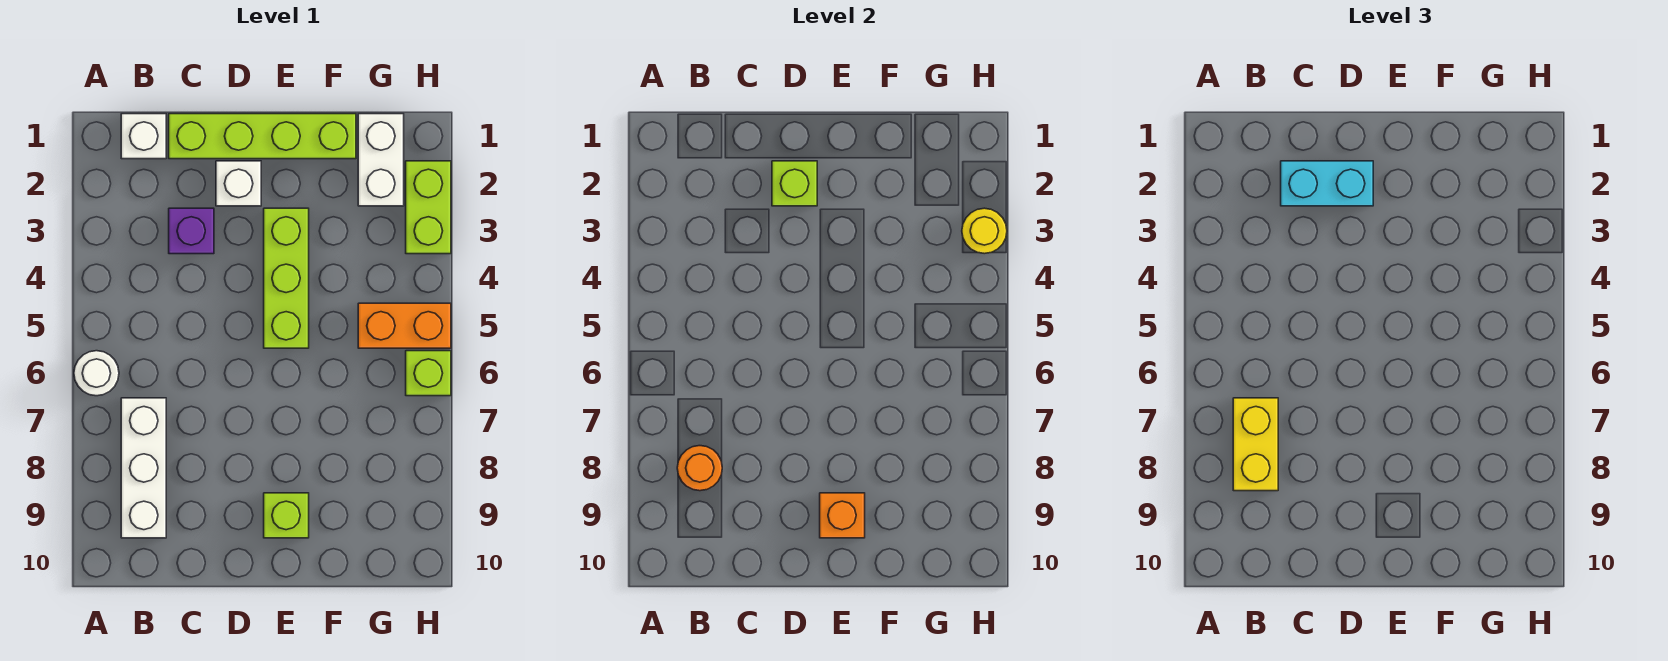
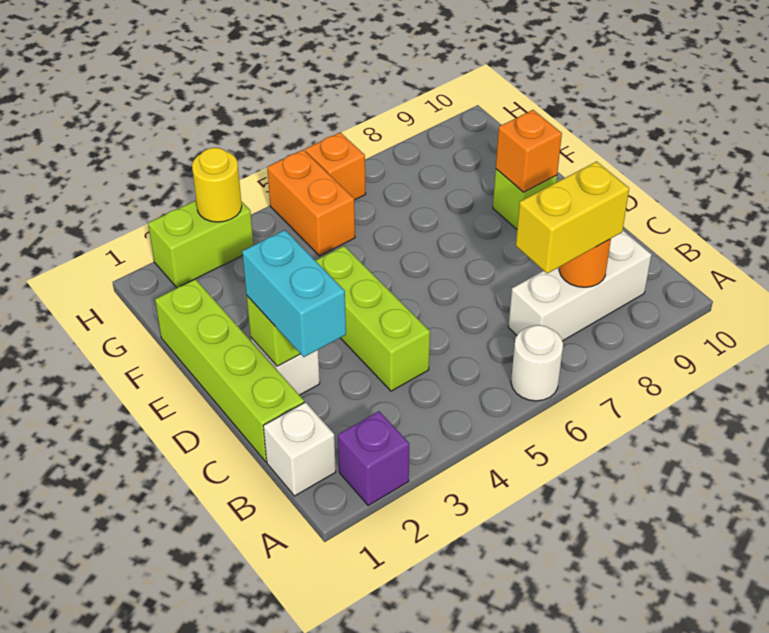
purple brick C3 level 1 -> purple brick A2 level 1
lime brick E3:E5 level 1 -> lime brick C4:E4 level 1
white brick G1:G2 level 1 -> none
lime brick H6 level 1 -> orange brick H6 level 1

